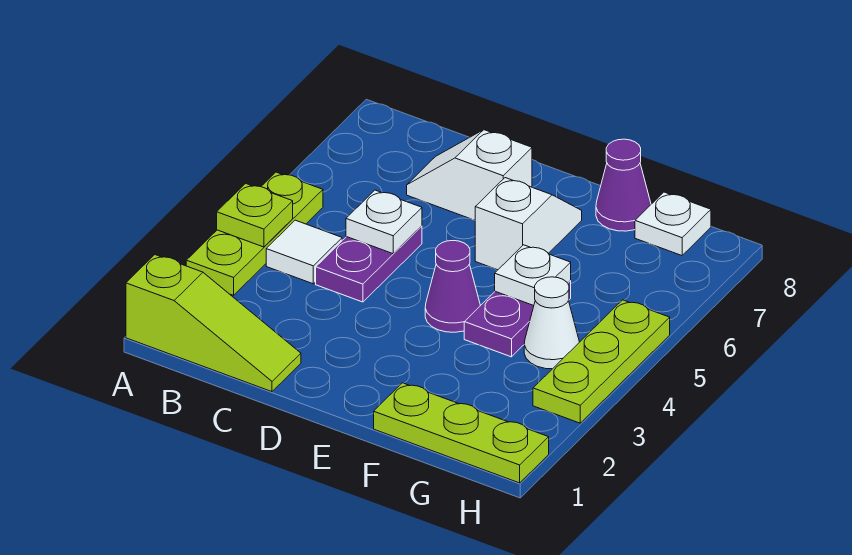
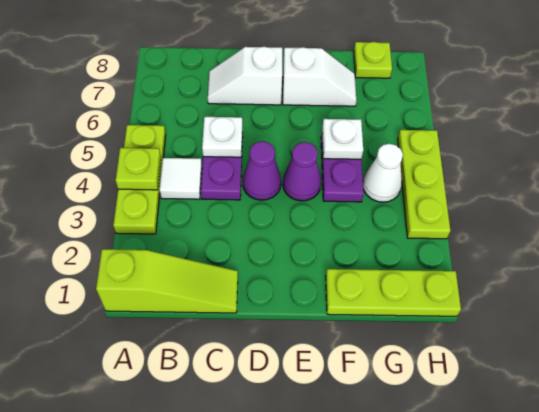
white slope E6:E7 level 1 top 6 -> white slope E7:F7 level 1 top E
purple cone F8 level 1 -> purple cone D4 level 1
white plate G8 level 1 -> lime plate G8 level 1

